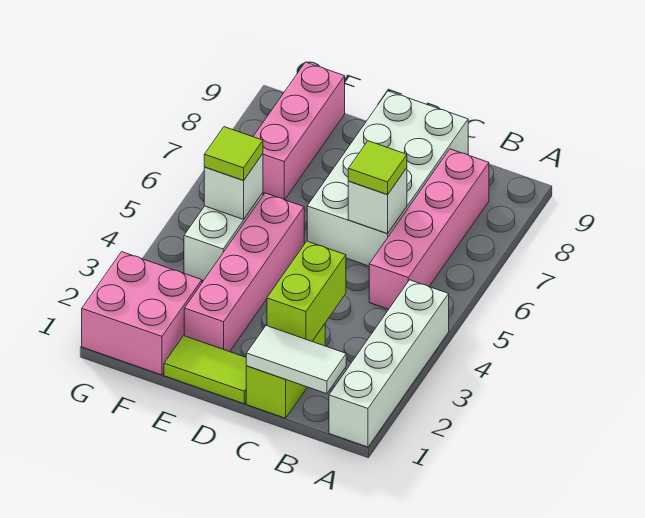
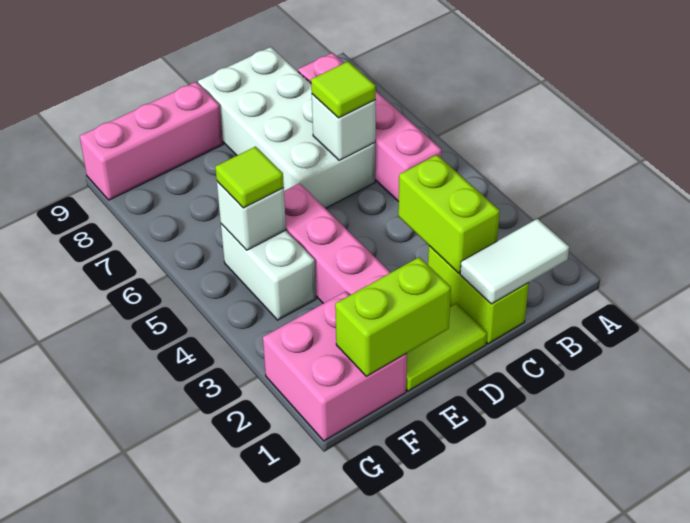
white brick A1:A4 level 1 -> none
none -> lime brick E1:F1 level 2
pink brick F7:F9 level 1 -> pink brick E9:G9 level 1

